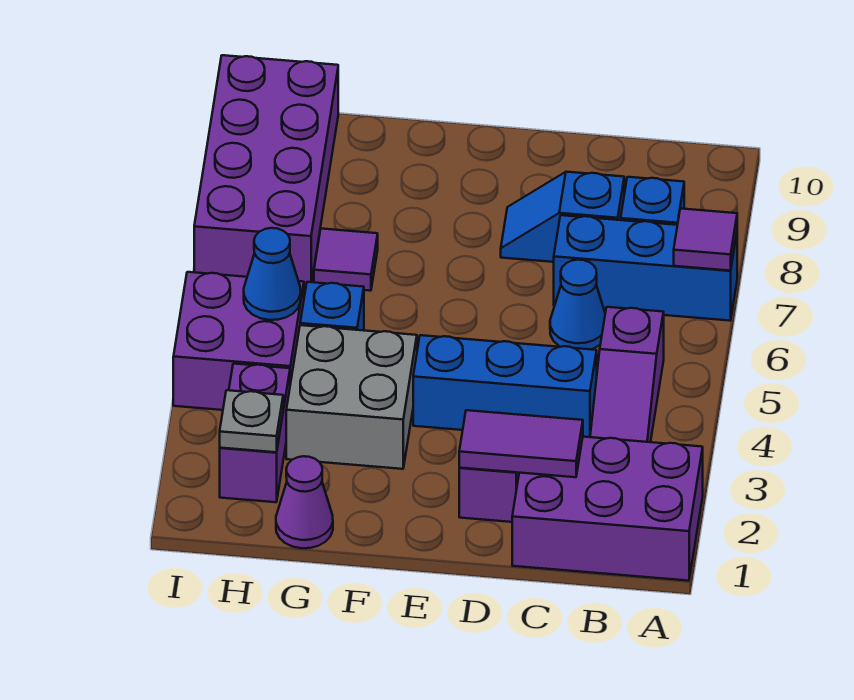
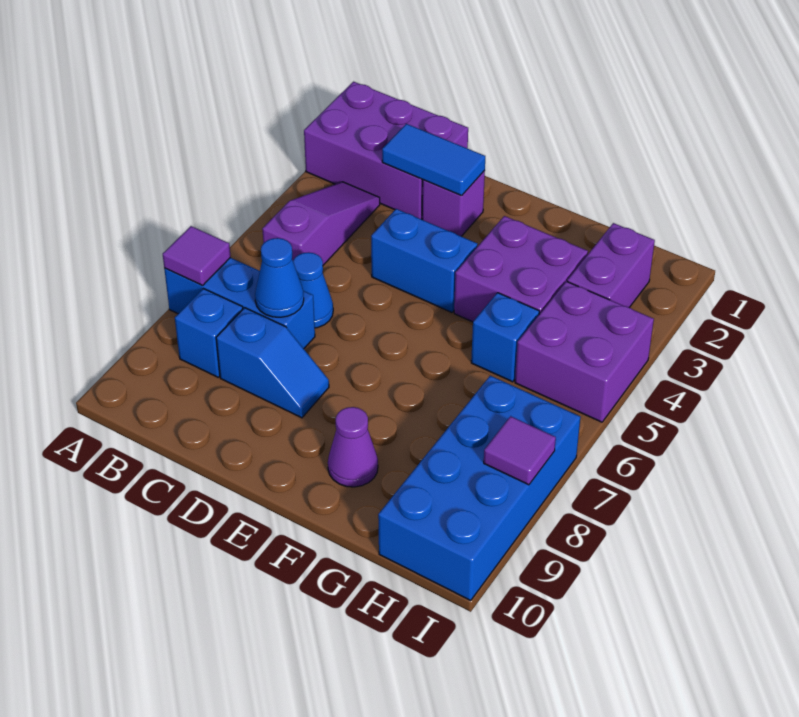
purple tile C2:D2 level 2 -> blue tile C2:D2 level 2
blue brick C4:E4 level 1 -> blue brick D4:E4 level 1
grey brick F3:G4 level 1 -> purple brick F3:G4 level 1
purple cone G1 level 1 -> purple cone F9 level 1
purple tile G7 level 1 -> purple tile I8 level 2
grey plate H2 level 2 -> none
blue cone H5 level 2 -> blue cone C7 level 2
purple brick H7:I10 level 1 -> blue brick H7:I10 level 1

